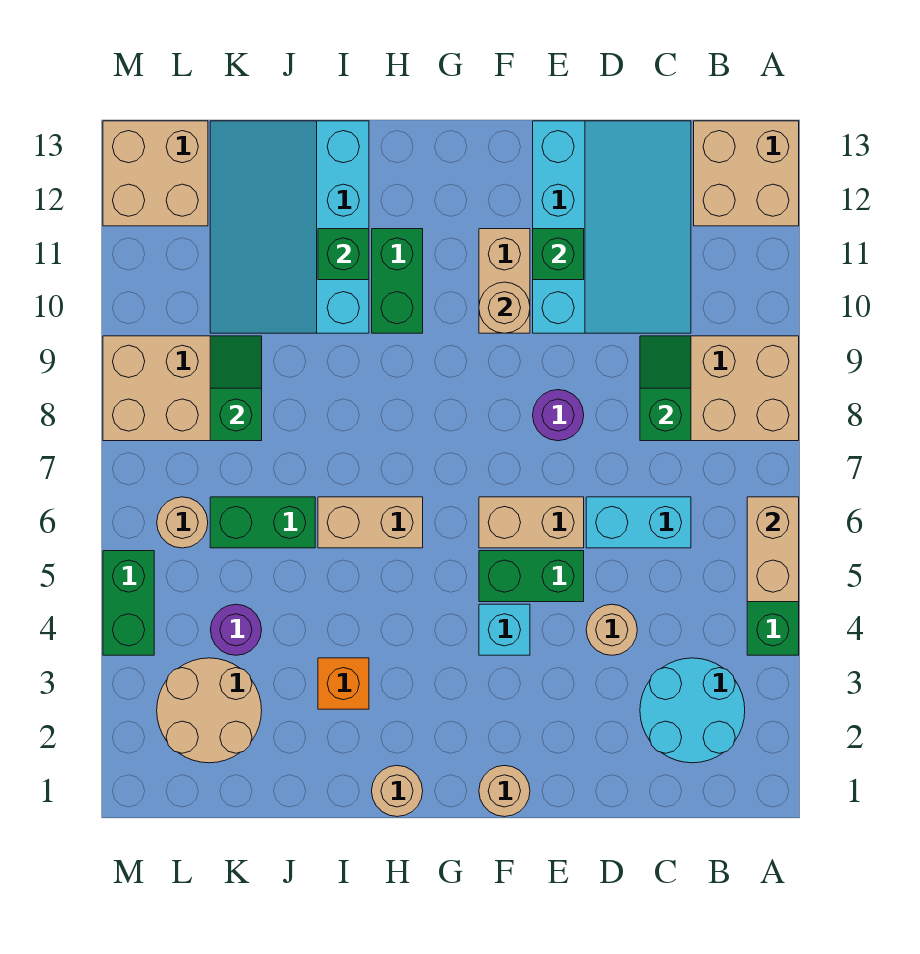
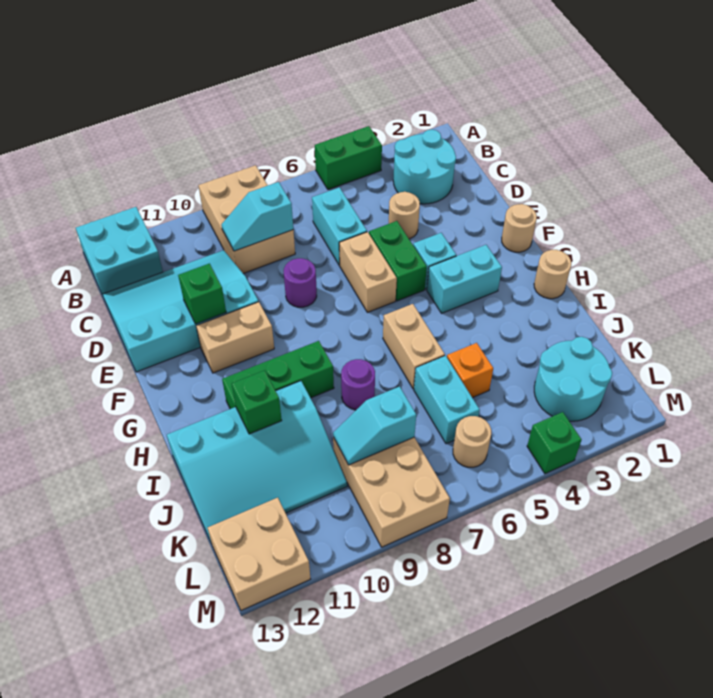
tan brick A5:A6 level 2 -> none
tan brick A12:B13 level 1 -> cyan brick A12:B13 level 1
green slope C8:C9 level 2 top 8 -> cyan slope C8:C9 level 2 top 8
tan round brick F10 level 2 -> none
none -> cyan brick G3:G4 level 1
green brick H10:H11 level 1 -> green brick H9:H11 level 1
orange brick I3 level 1 -> orange brick J5 level 1
green brick J6:K6 level 1 -> cyan brick J6:K6 level 1
tan round brick K2:L3 level 1 -> cyan round brick K2:L3 level 1
purple round brick K4 level 1 -> purple round brick I8 level 1
green slope K8:K9 level 2 top 8 -> cyan slope K8:K9 level 2 top 8
green brick M4:M5 level 1 -> green brick M4 level 1

